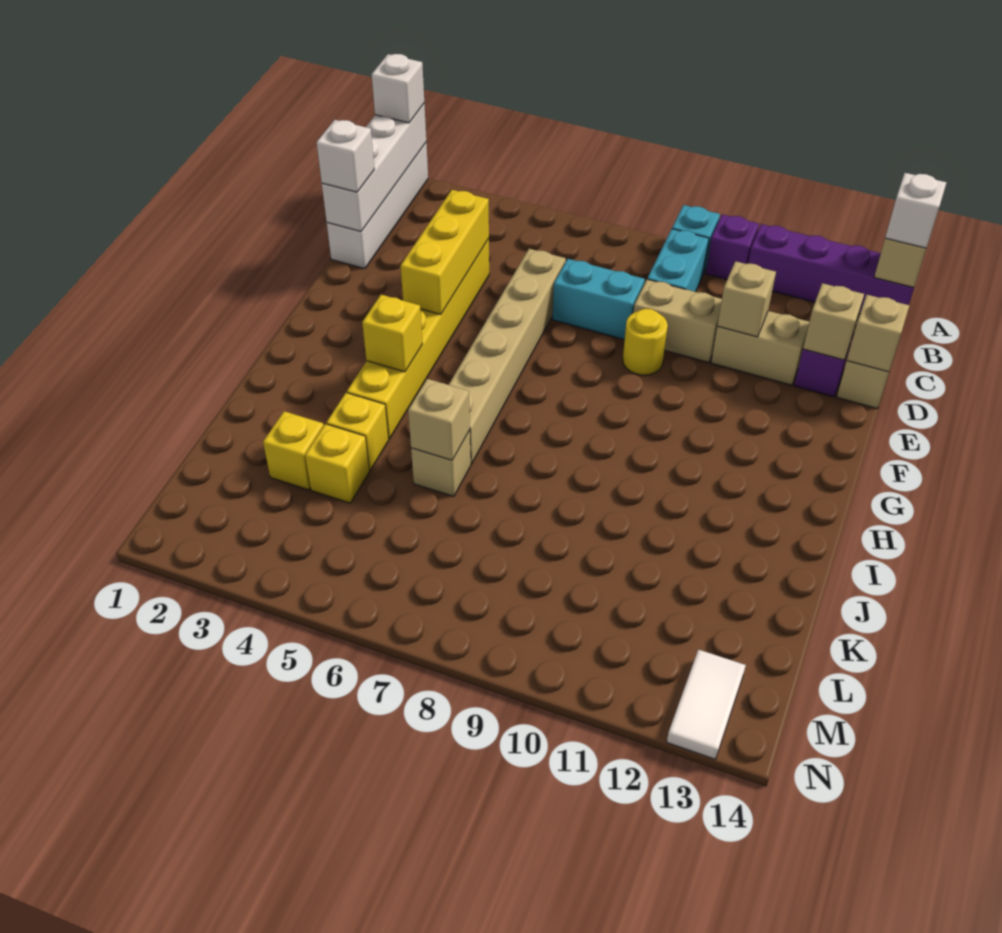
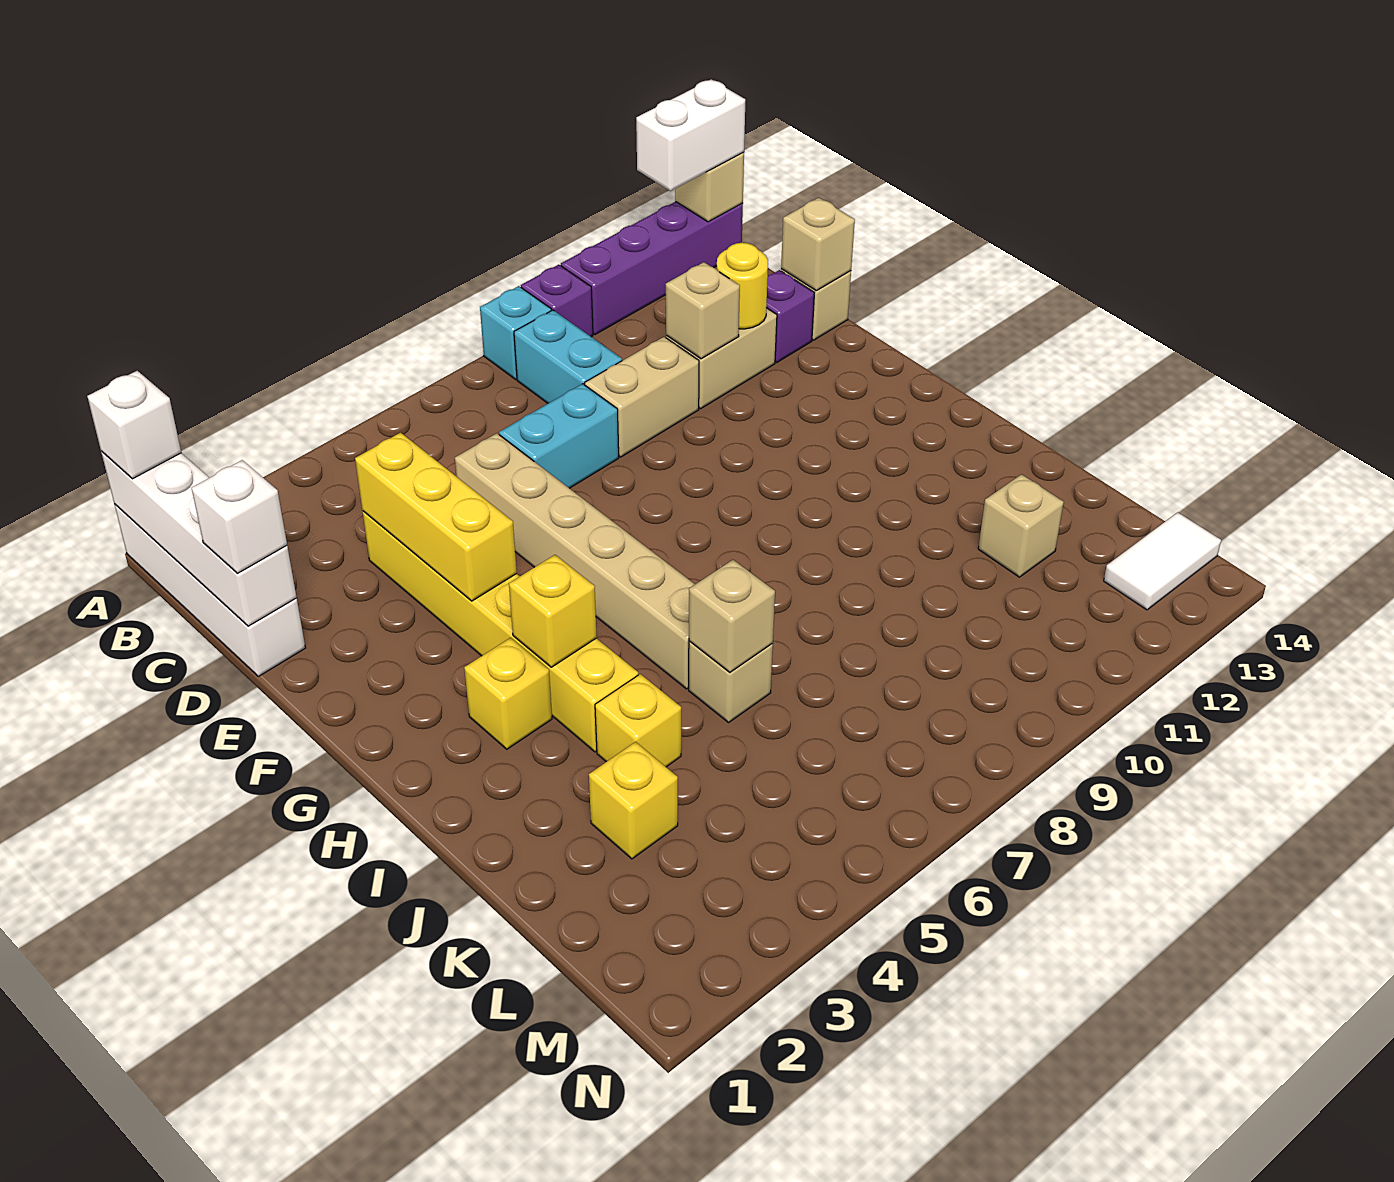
white brick A14 level 3 -> white brick A13:A14 level 3
tan brick D13 level 2 -> tan brick K12 level 1
yellow round brick E9 level 1 -> yellow round brick D12 level 2
yellow brick K4 level 1 -> yellow brick H3 level 1
white tile M13:N13 level 1 -> white tile M13:M14 level 1

